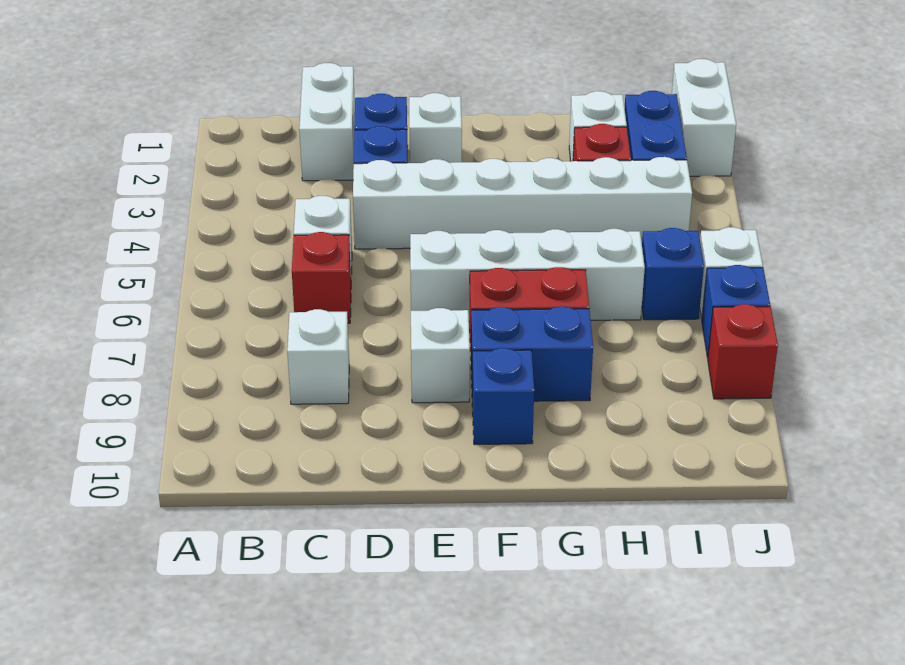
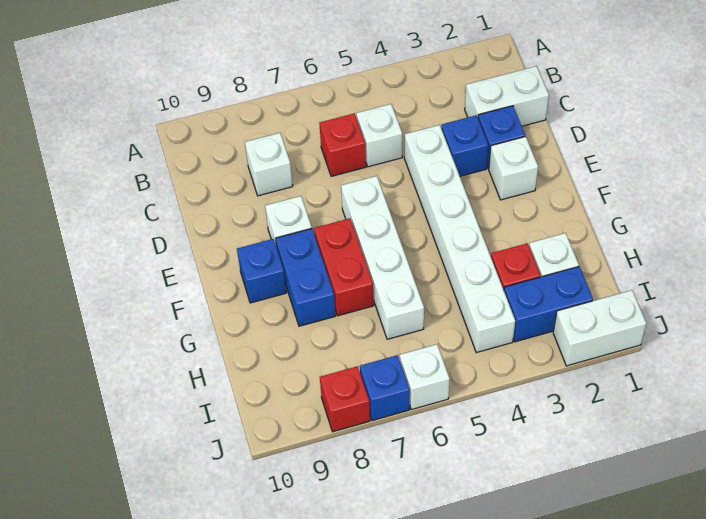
blue brick I6 level 1 -> none

